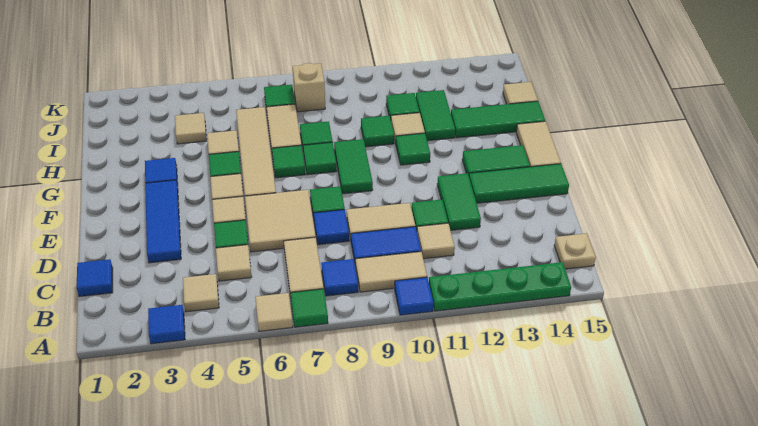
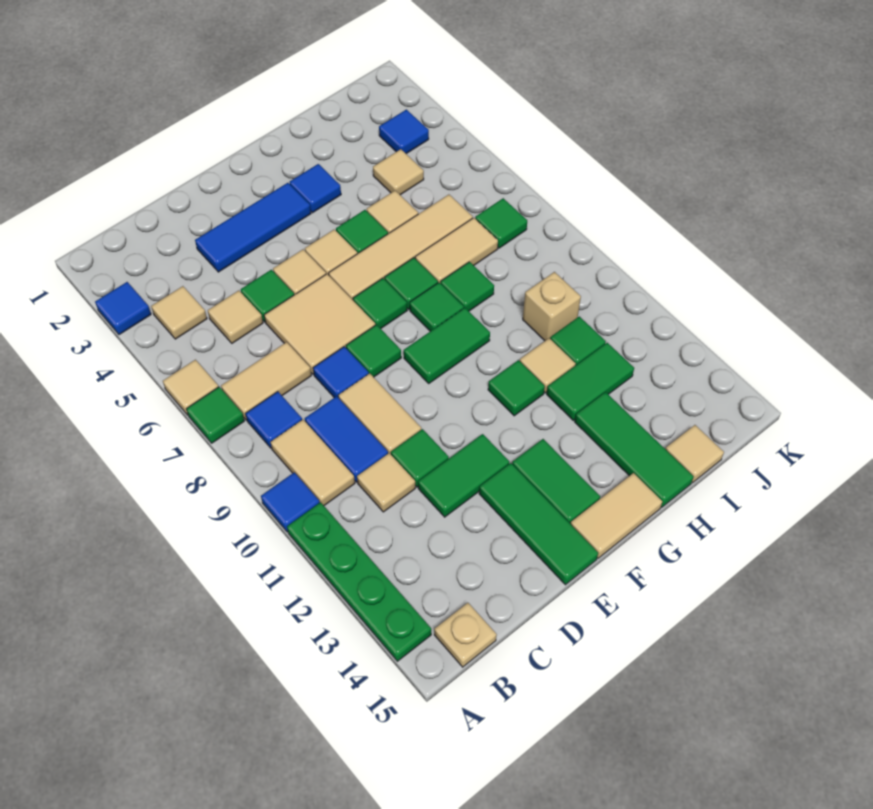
blue tile C1 level 1 -> blue tile J3 level 1
green tile H10 level 1 -> green tile F7 level 1
tan brick J8 level 1 -> tan brick I10 level 1

